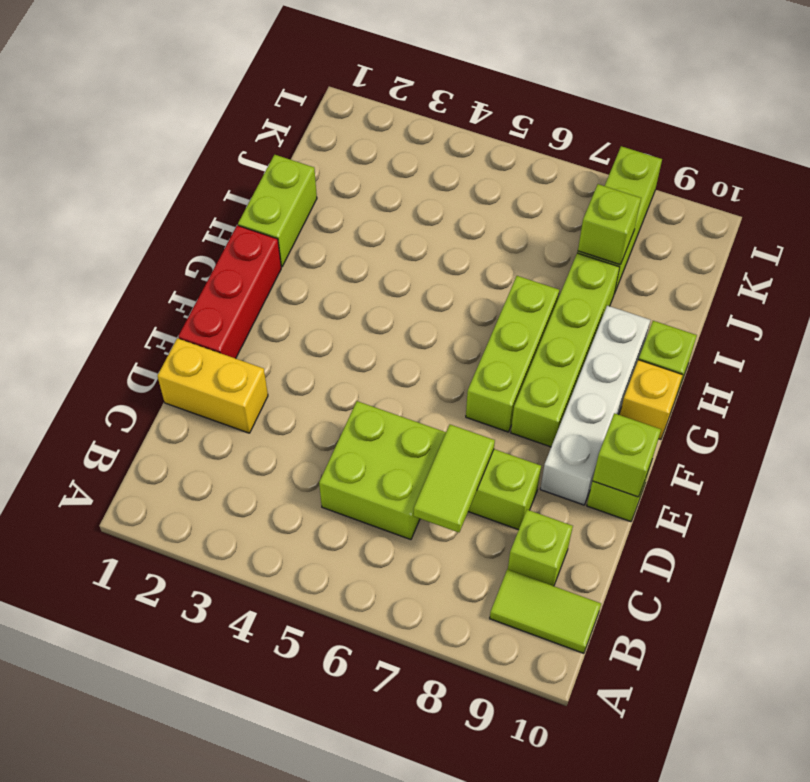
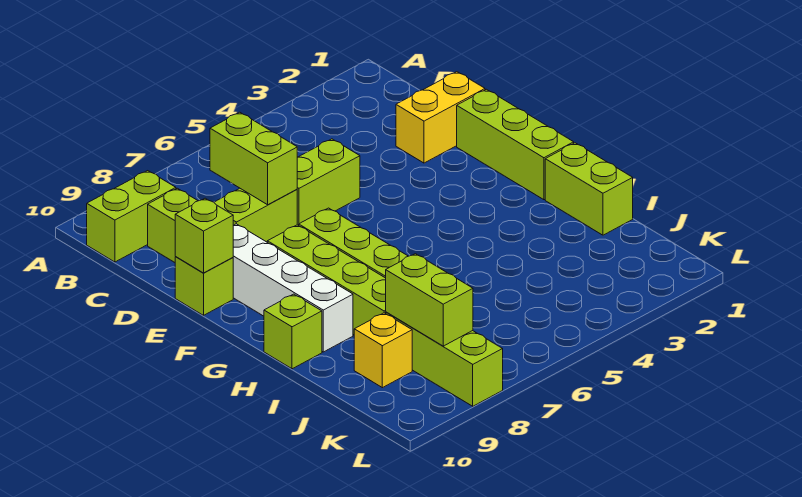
lime tile B9:B10 level 1 -> lime brick B9:B10 level 1
lime brick C5:D6 level 1 -> lime brick D5:D6 level 1
lime tile C7:D7 level 2 -> lime brick C7:D7 level 2
red brick E1:G1 level 1 -> lime brick E1:G1 level 1
yellow brick G10 level 1 -> yellow brick J9 level 1
lime brick J8 level 2 -> lime brick J8:K8 level 2

